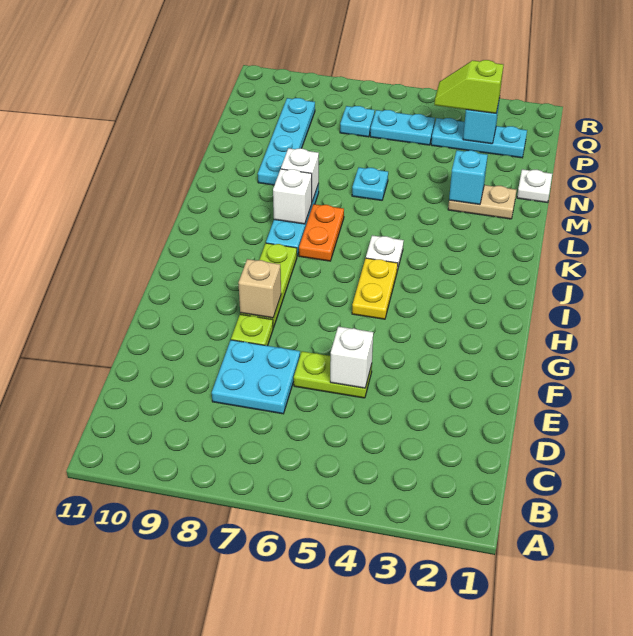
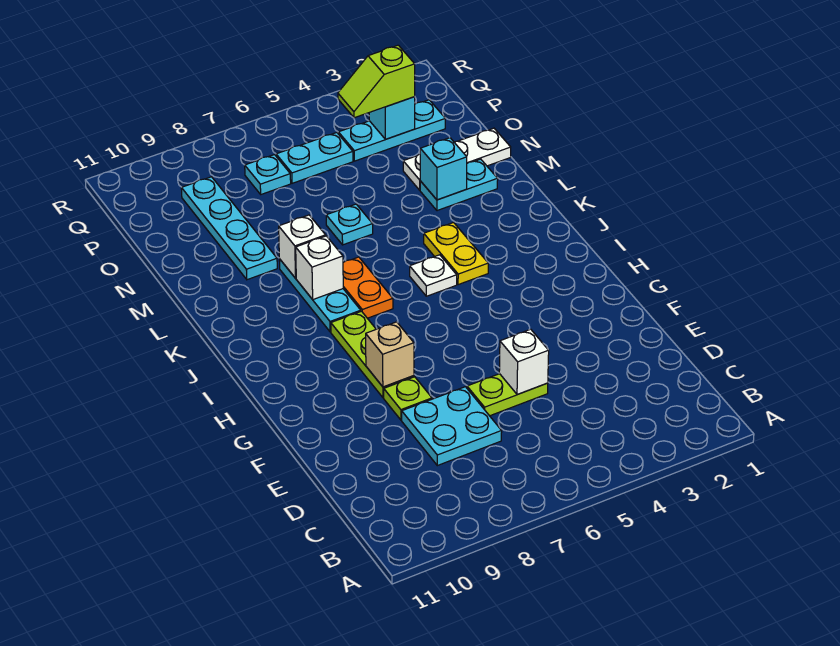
yellow plate H5:I5 level 1 -> yellow plate J4:K4 level 1
tan plate M2:M3 level 1 -> cyan plate M2:M3 level 1
white plate N1 level 1 -> white plate N1:N3 level 1

